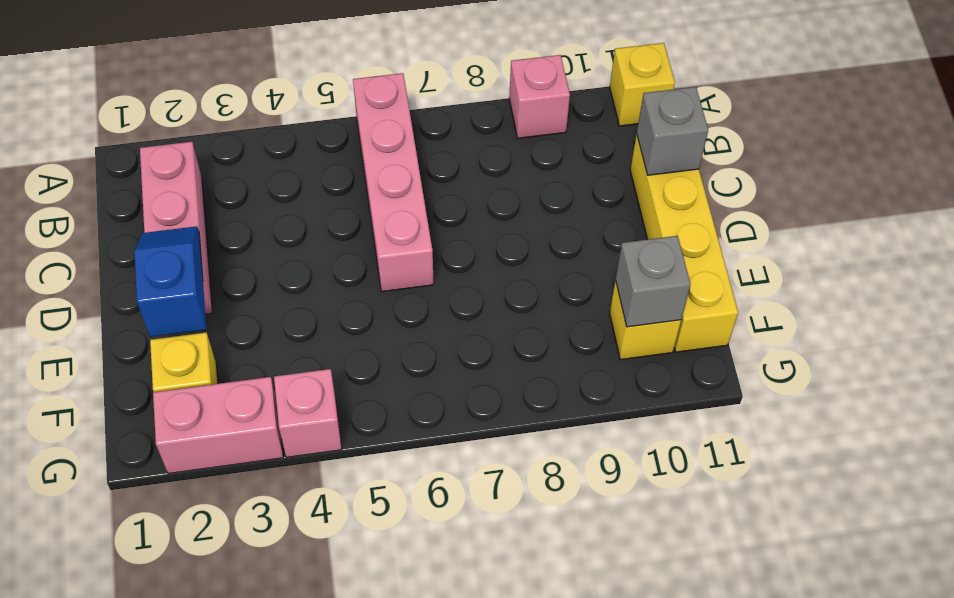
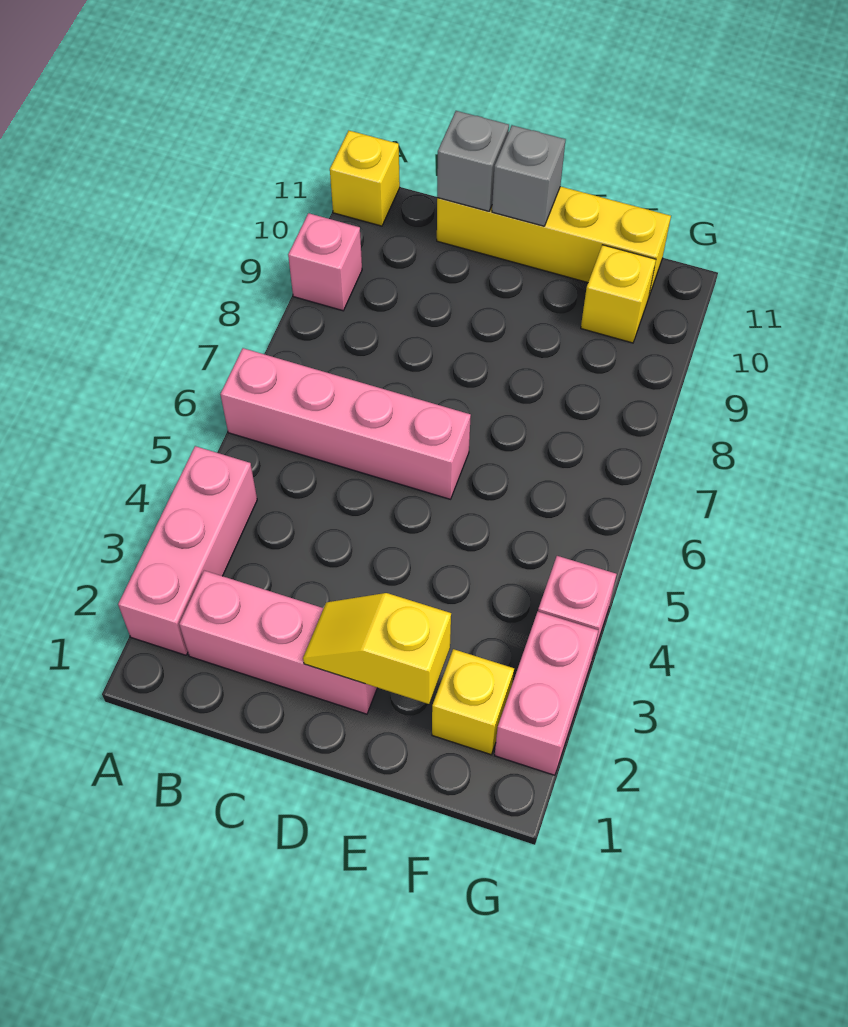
none -> pink brick A2:A4 level 1
blue slope D2:E2 level 2 top E -> yellow slope D2:E2 level 2 top E
grey brick F10 level 2 -> grey brick D11 level 2

